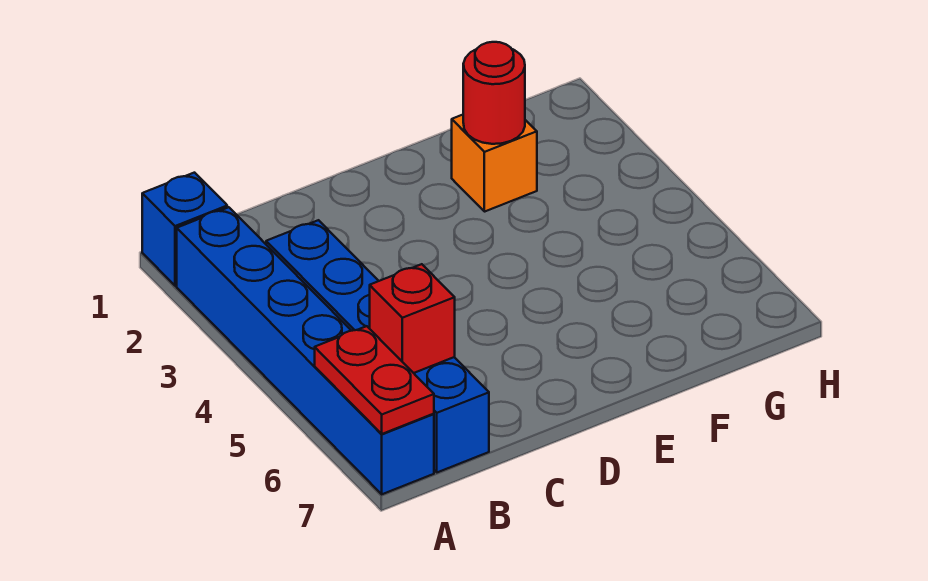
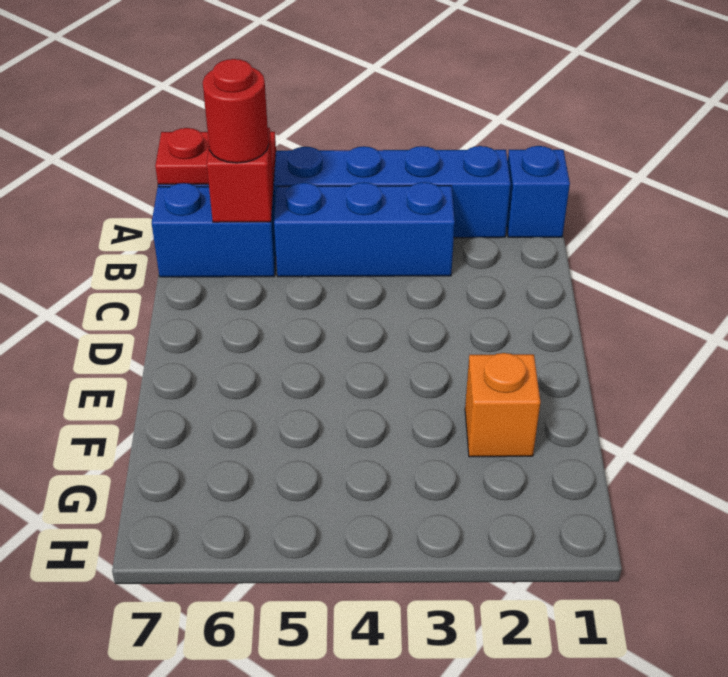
red round brick F2 level 2 -> red round brick B6 level 3

